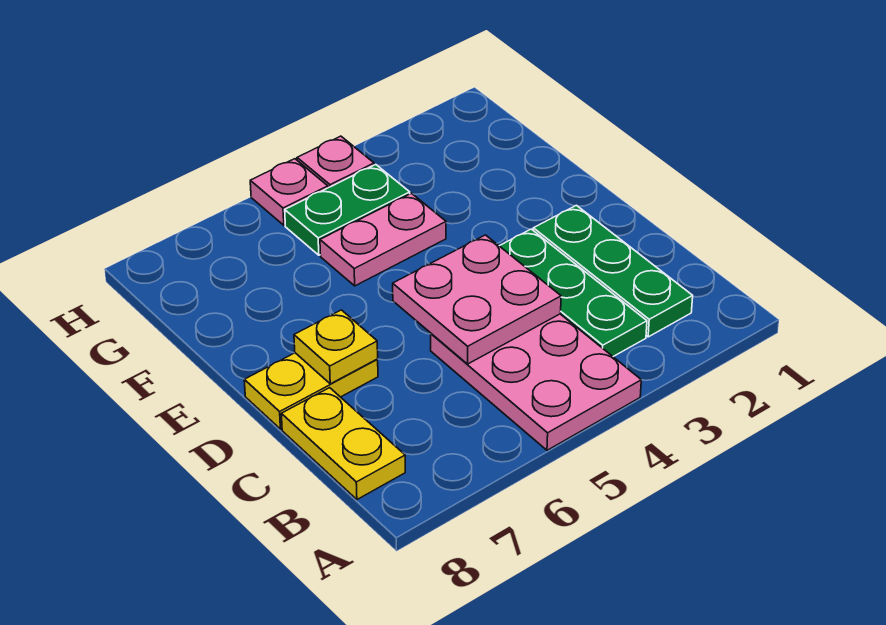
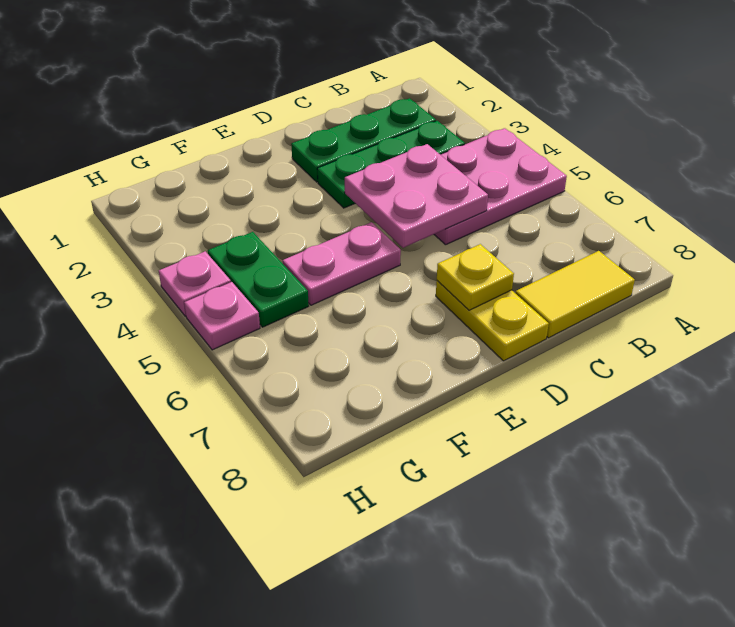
yellow plate B8:C8 level 1 -> yellow tile B8:C8 level 1
pink plate F4:F5 level 1 -> pink plate E5:F5 level 1

